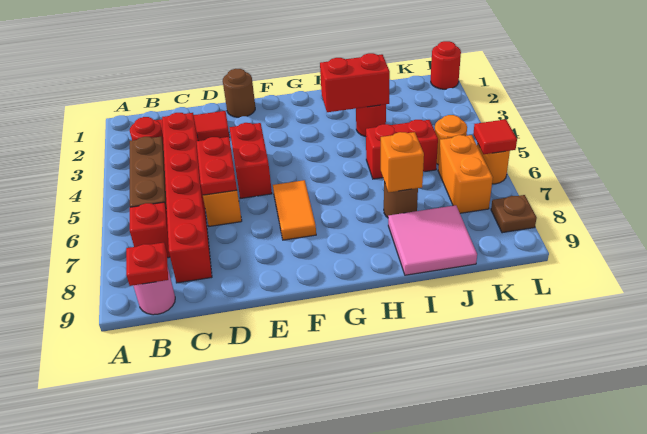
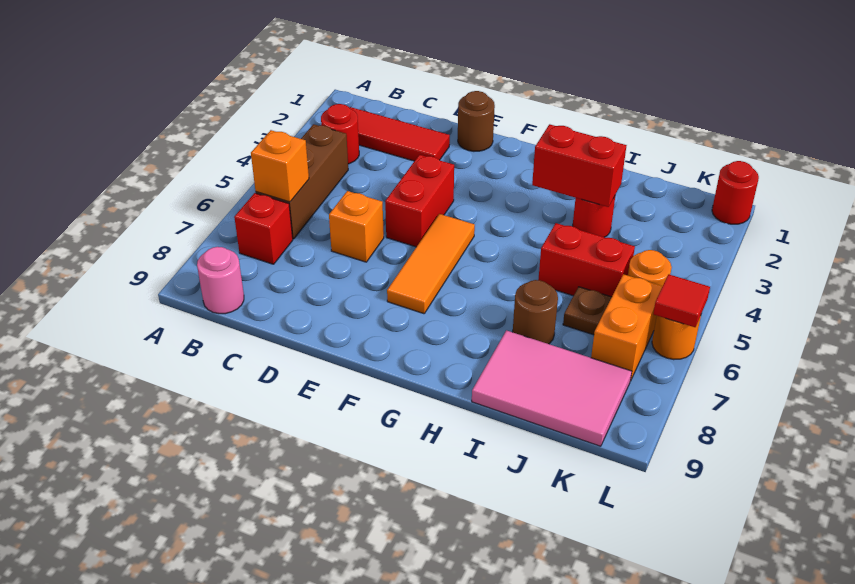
red plate B9 level 2 -> none
red brick C3:C8 level 1 -> none
red plate D5:D6 level 2 -> none
orange tile F6:F7 level 1 -> orange tile F5:F7 level 1
orange brick I7 level 2 -> orange brick B6 level 2
pink tile I8:J9 level 1 -> pink tile I8:K9 level 1
brown plate L8 level 1 -> brown plate J6 level 1

